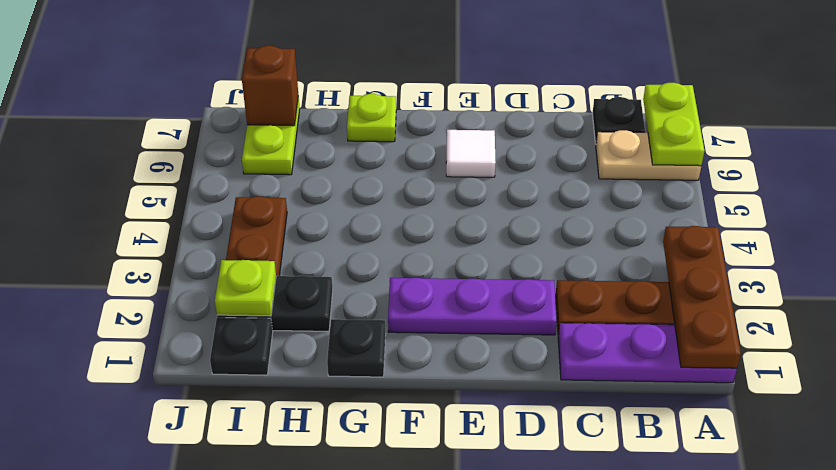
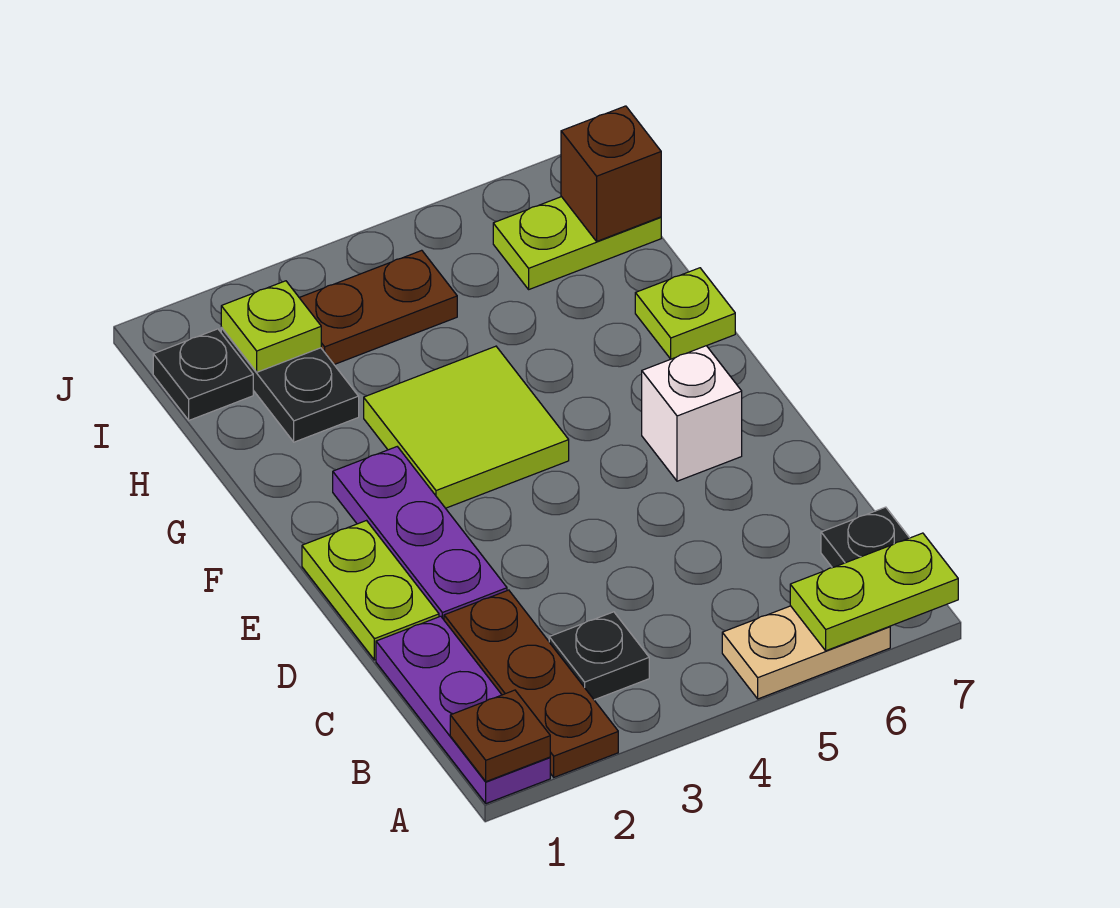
brown plate A1:A3 level 2 -> brown plate A1 level 2
tan plate A6:B6 level 1 -> tan plate A5:A6 level 1
none -> lime plate D1:E1 level 1
white tile E6 level 1 -> white brick E6 level 1
none -> lime tile F3:G4 level 1
black plate G1 level 1 -> black plate B3 level 1

